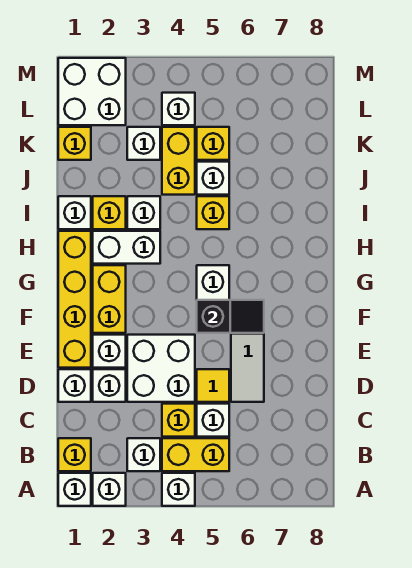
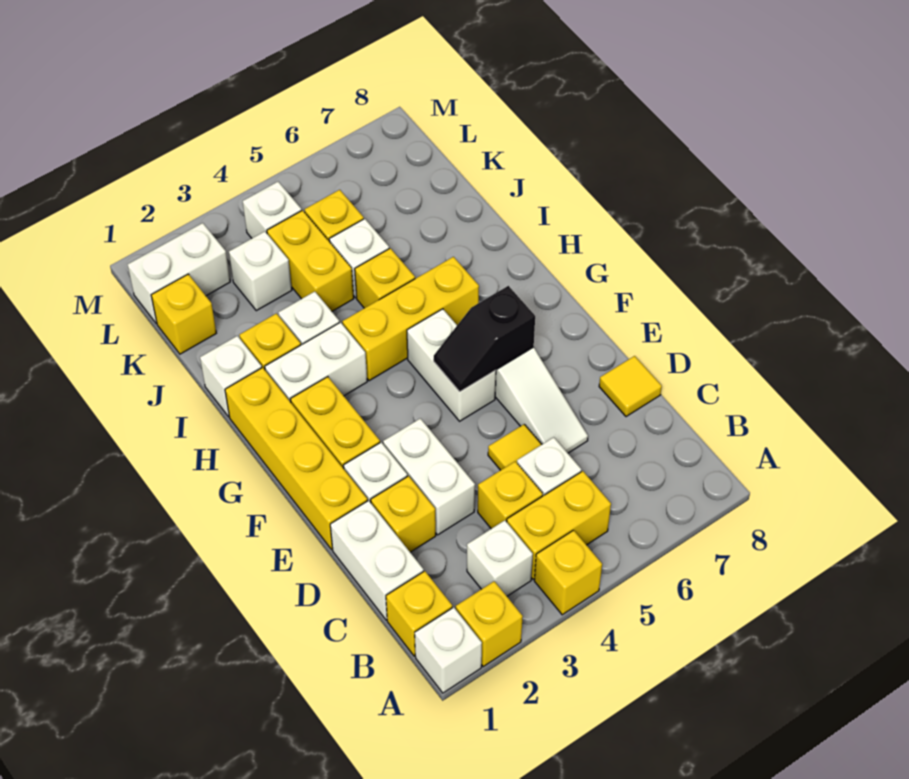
white brick A2 level 1 -> yellow brick A2 level 1
white brick A4 level 1 -> yellow brick A4 level 1
white brick D1 level 1 -> white brick C1:D1 level 1
white brick D2 level 1 -> yellow brick D2 level 1
white brick D3:E4 level 1 -> white brick D3:E3 level 1
none -> yellow tile D8 level 1
black slope F5:F6 level 2 top 5 -> black slope F5:F6 level 2 top 6
none -> yellow brick H4:H6 level 1
white brick L1:M2 level 1 -> white brick L1:L2 level 1

